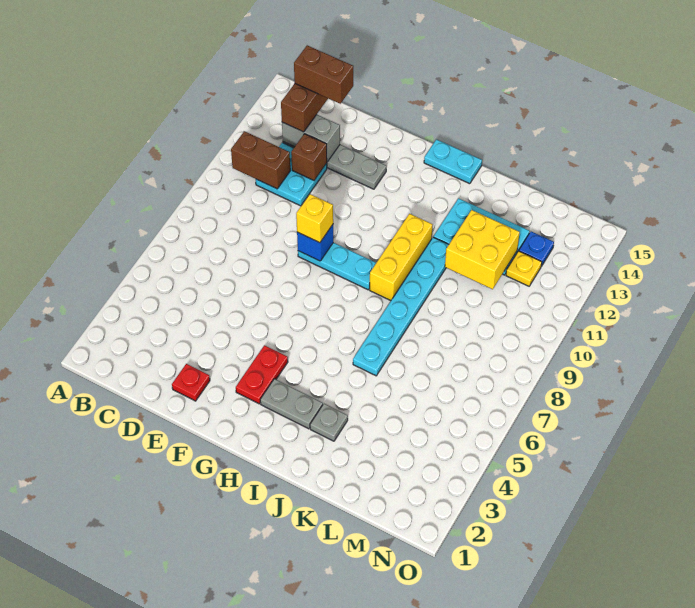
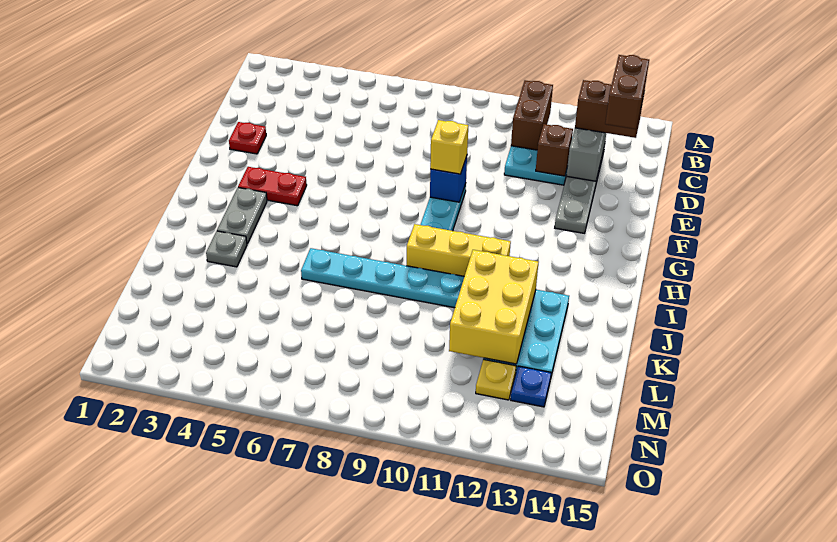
cyan plate H15:I15 level 1 -> none
yellow brick K11:L12 level 2 -> yellow brick J11:L12 level 2

